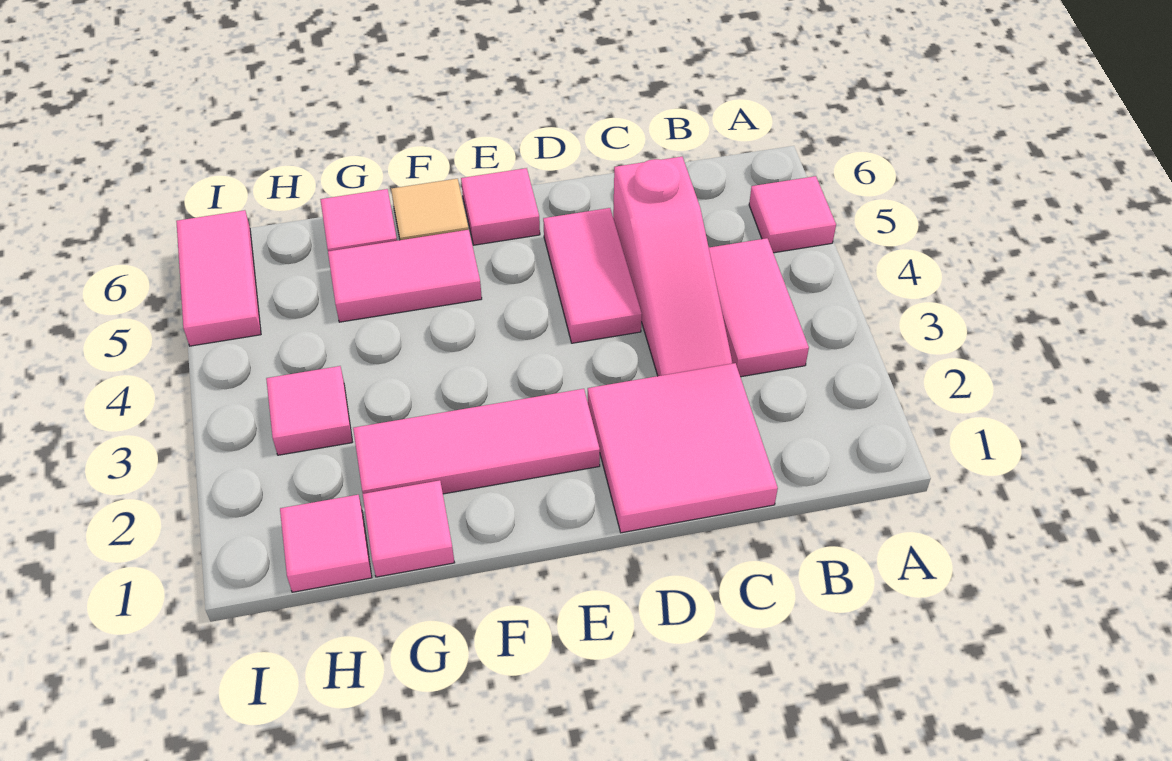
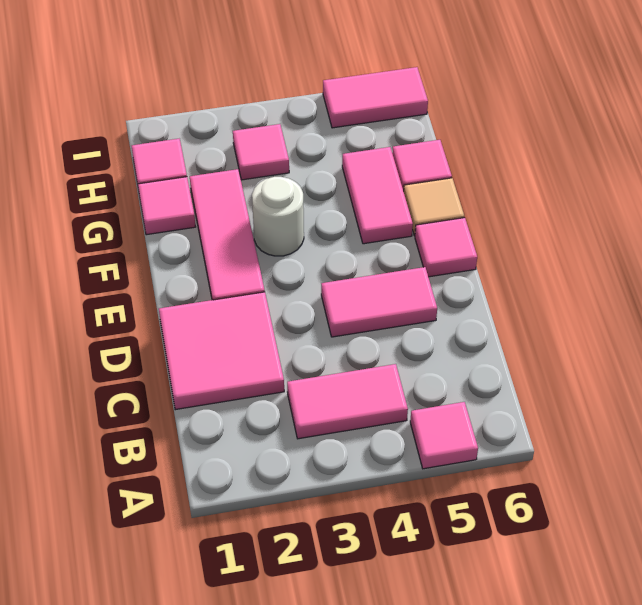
pink slope C3:C5 level 1 top 5 -> none
none -> white round brick F3 level 1

